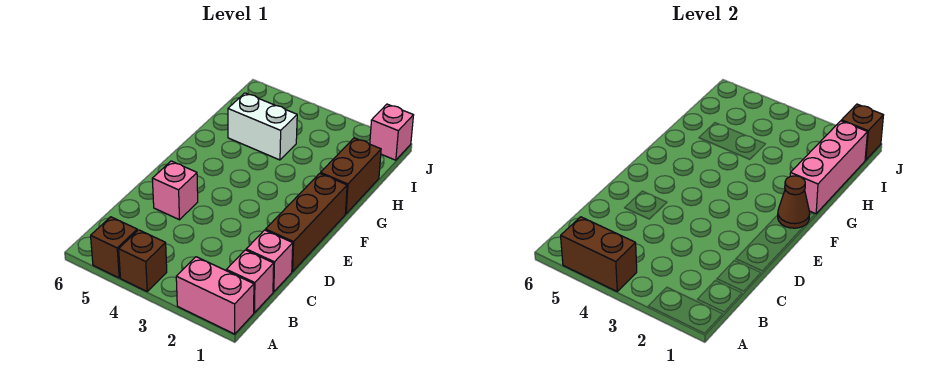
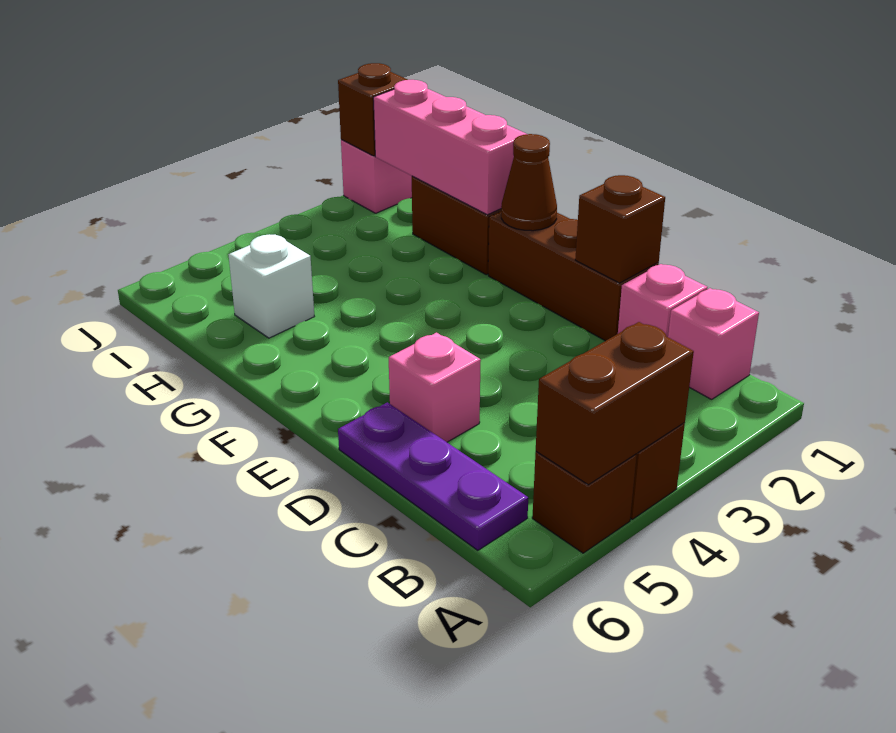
pink brick A1:A2 level 1 -> none
none -> purple plate B6:D6 level 1
none -> brown brick D1 level 2
white brick H4:H5 level 1 -> white brick H5 level 1

